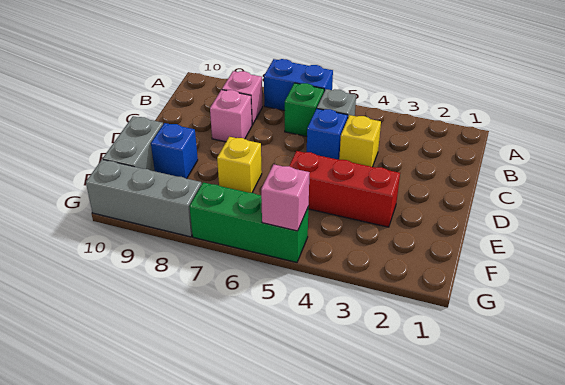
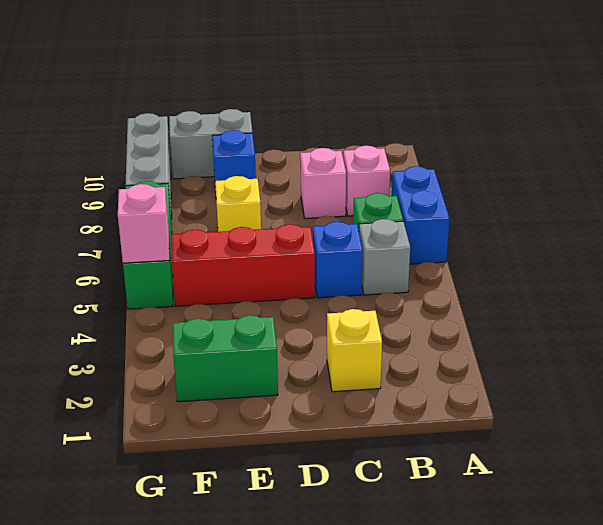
yellow brick C4 level 1 -> yellow brick C2 level 1
none -> green brick E2:F2 level 1
red brick E3:E5 level 1 -> red brick D5:F5 level 1

